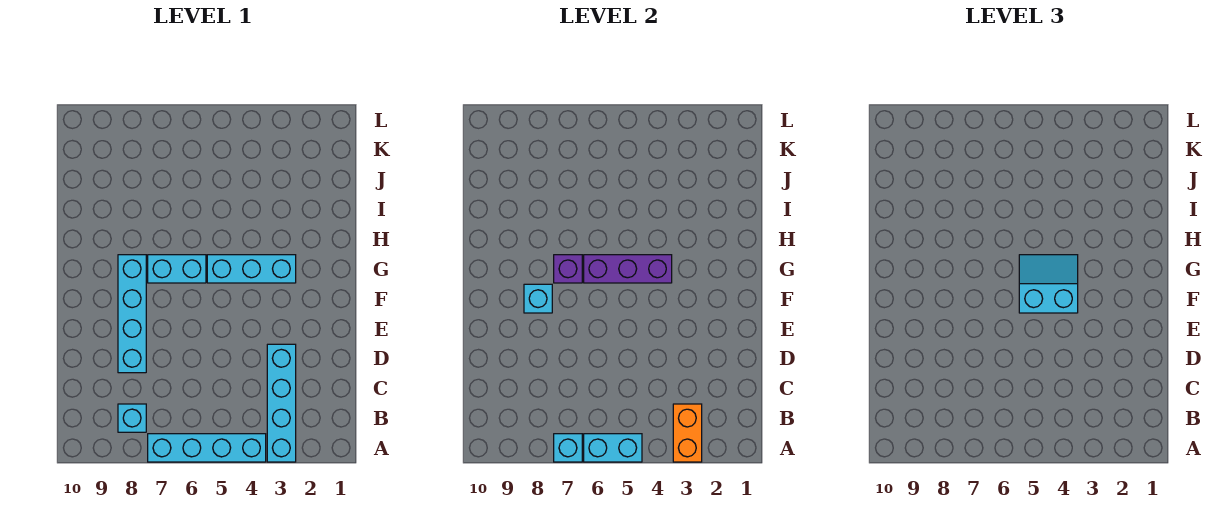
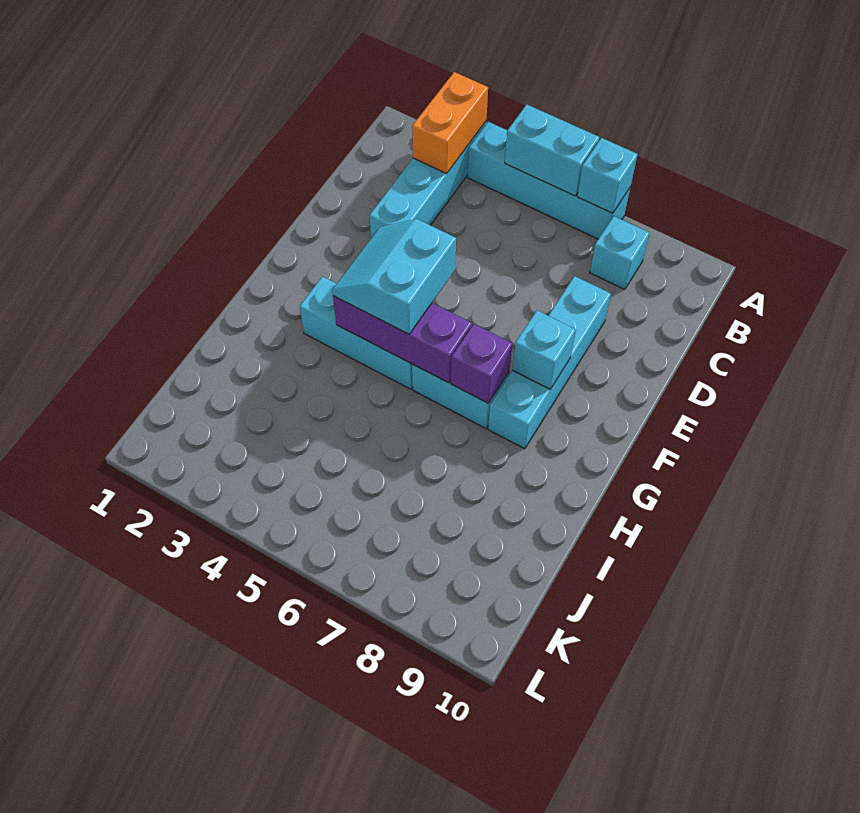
cyan slope F4:G5 level 3 top F -> cyan slope F4:G5 level 3 top 5

